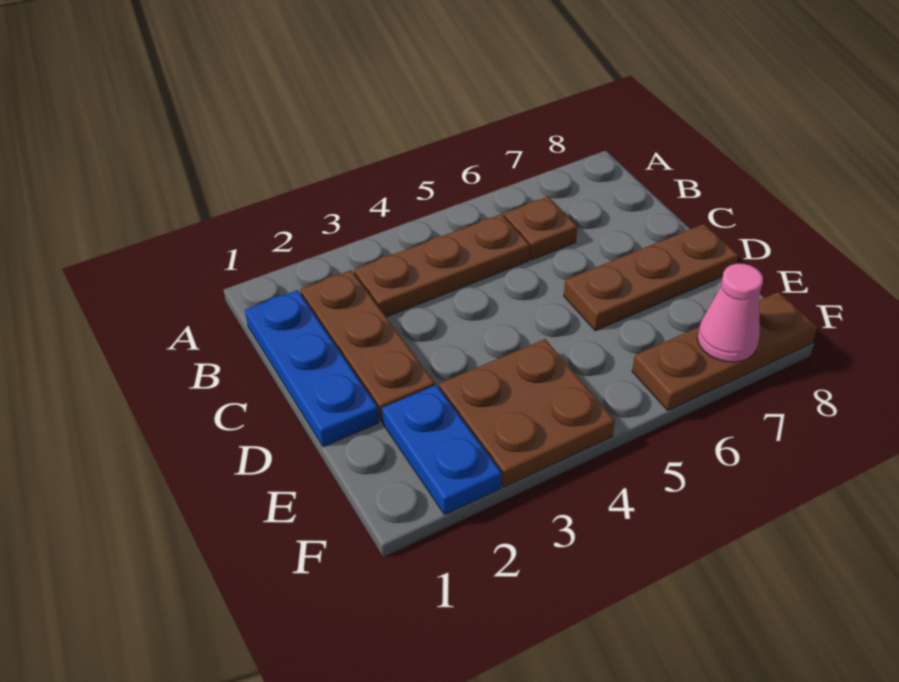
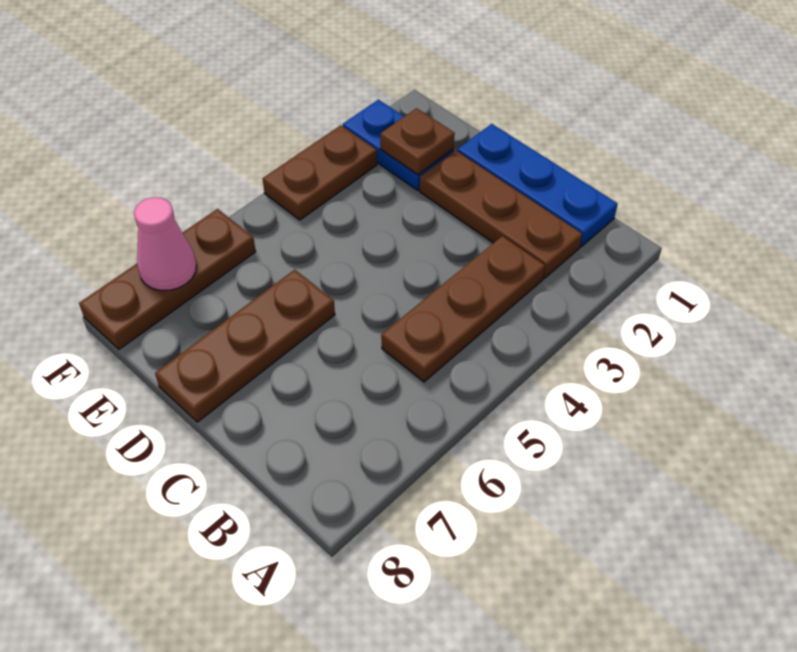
brown plate B6 level 1 -> brown plate E2 level 2
brown plate E3:F4 level 1 -> brown plate F3:F4 level 1

